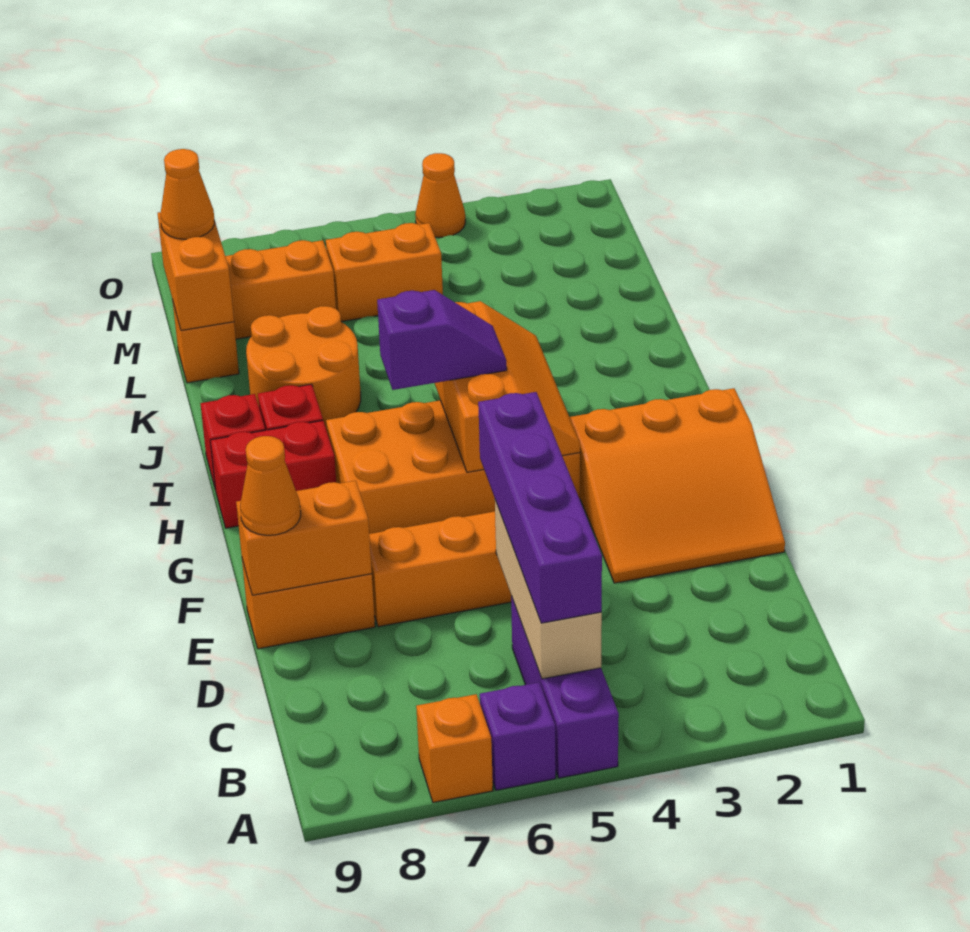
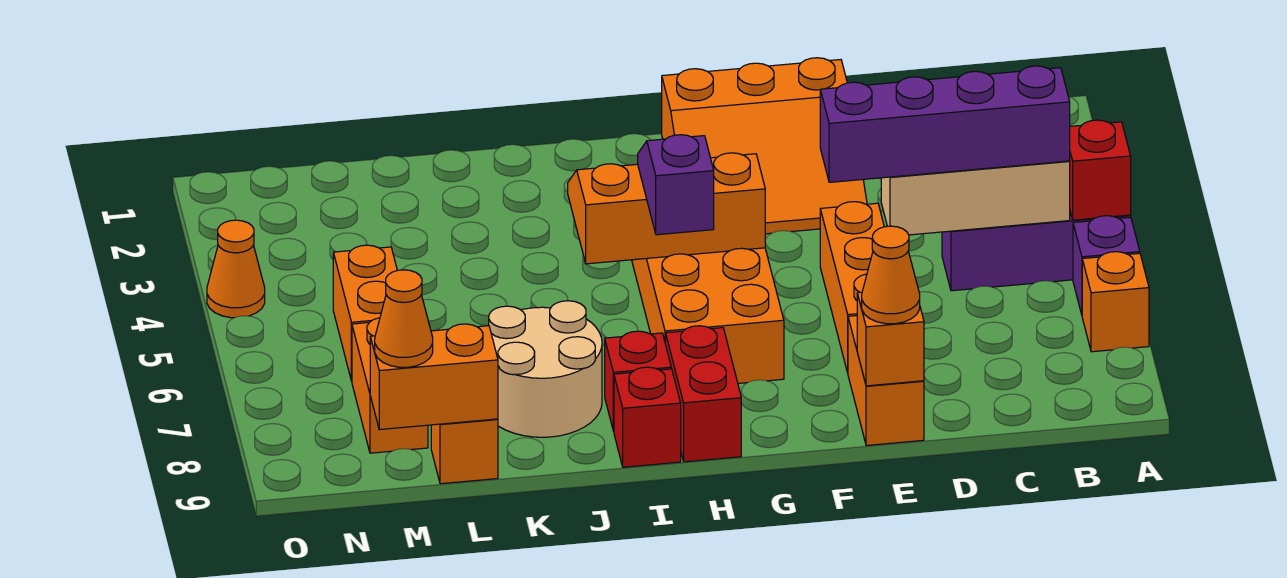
none -> red brick A5 level 2
orange slope E1:G3 level 1 top G -> orange slope E1:G3 level 1 top 1
orange brick E8:E9 level 2 -> orange brick E9 level 2
orange round brick J7:K8 level 1 -> tan round brick J7:K8 level 1

